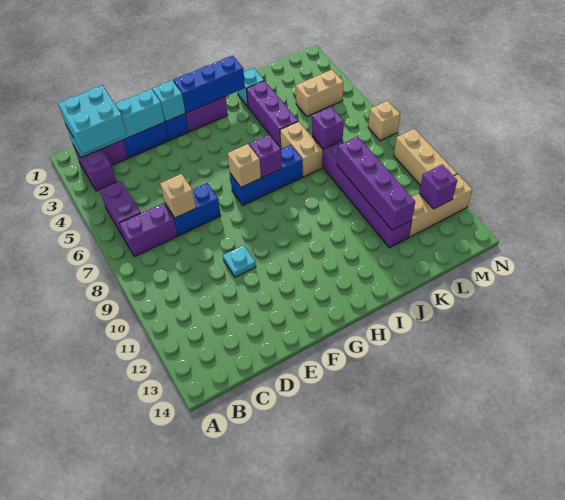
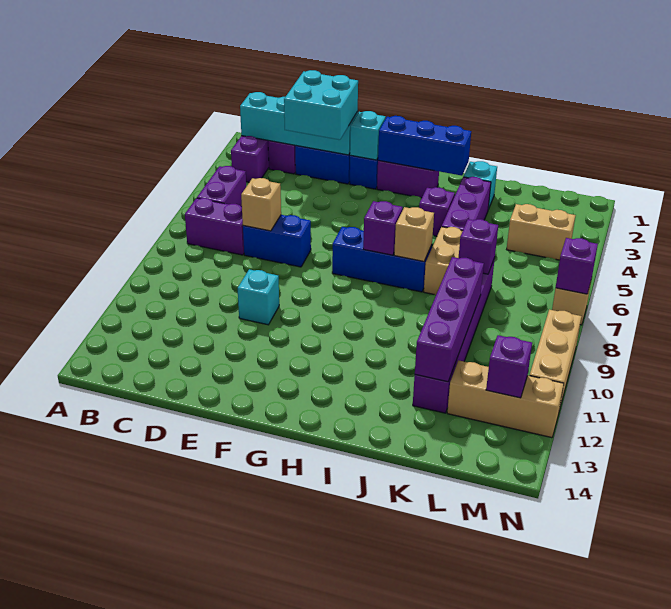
cyan brick B2:C3 level 3 -> cyan brick D2:E3 level 3
cyan plate E10 level 1 -> cyan brick E10 level 1
tan brick G7 level 2 -> tan brick I7 level 2
none -> purple brick I4 level 1
none -> purple brick N7 level 2

